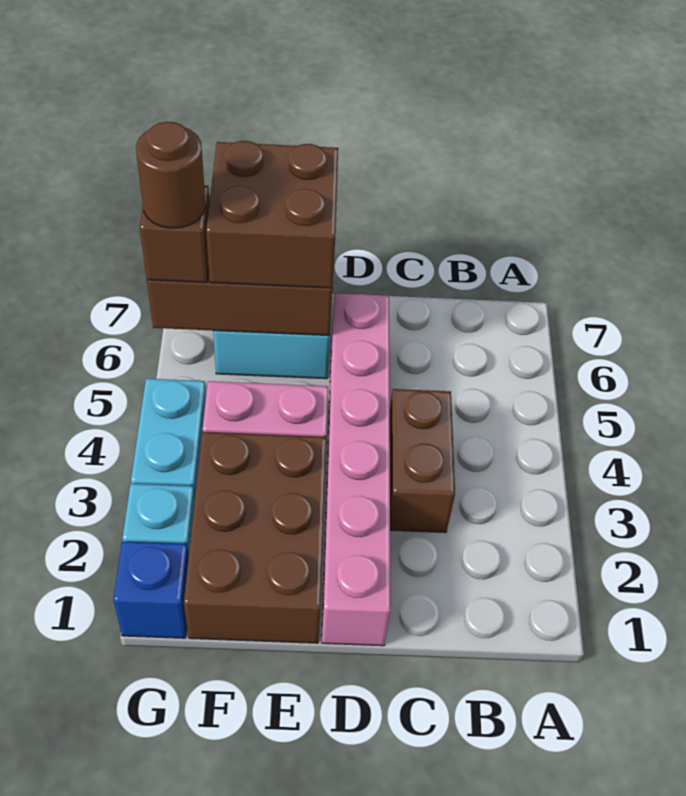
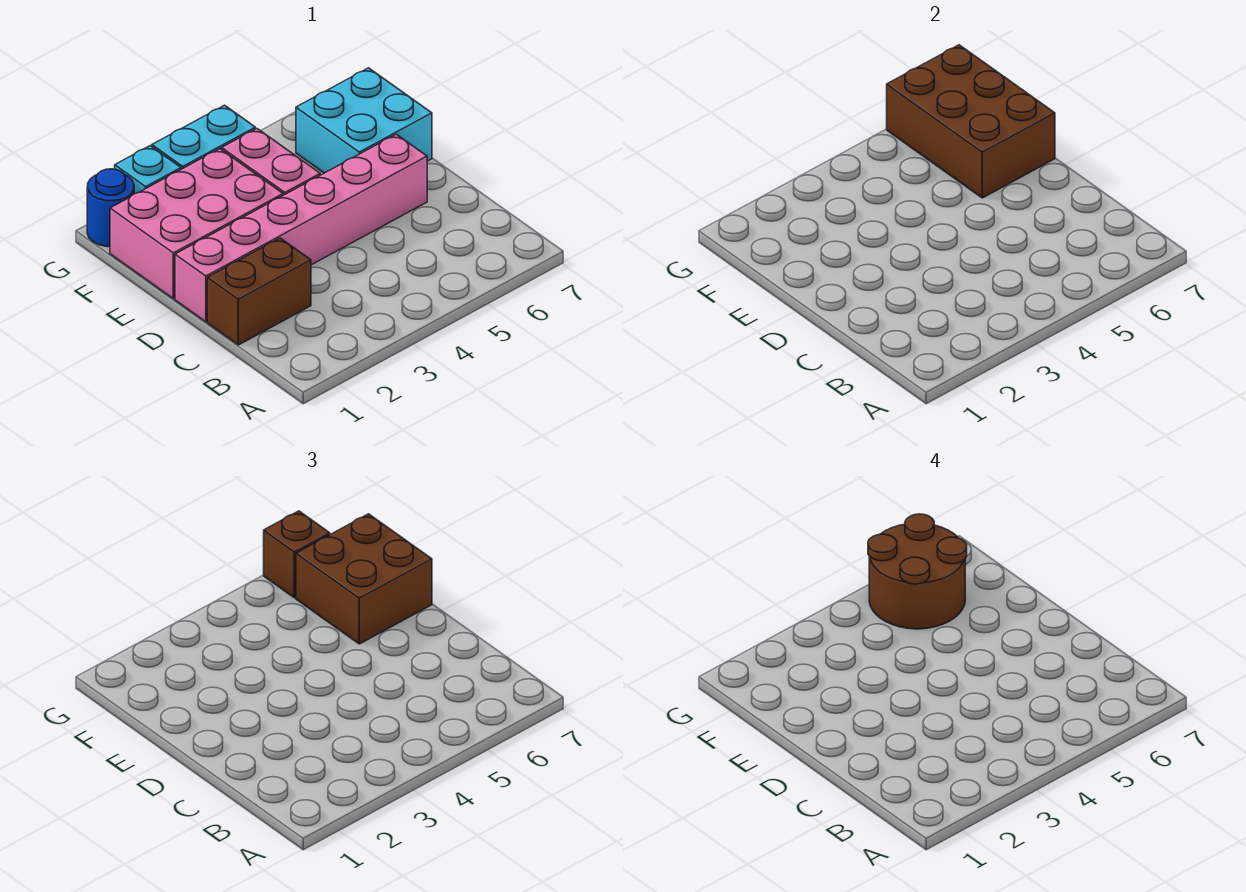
brown brick C3:C4 level 1 -> brown brick C1:C2 level 1
brown brick E1:F3 level 1 -> pink brick E1:F3 level 1
blue brick G1 level 1 -> blue round brick G1 level 1
brown round brick G6 level 4 -> brown round brick F5:G6 level 4

